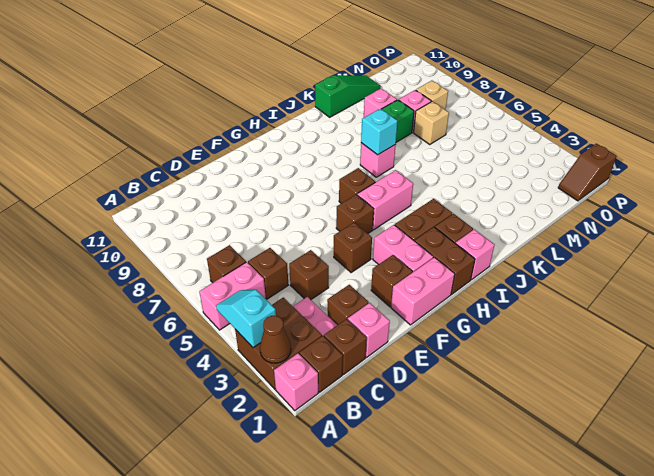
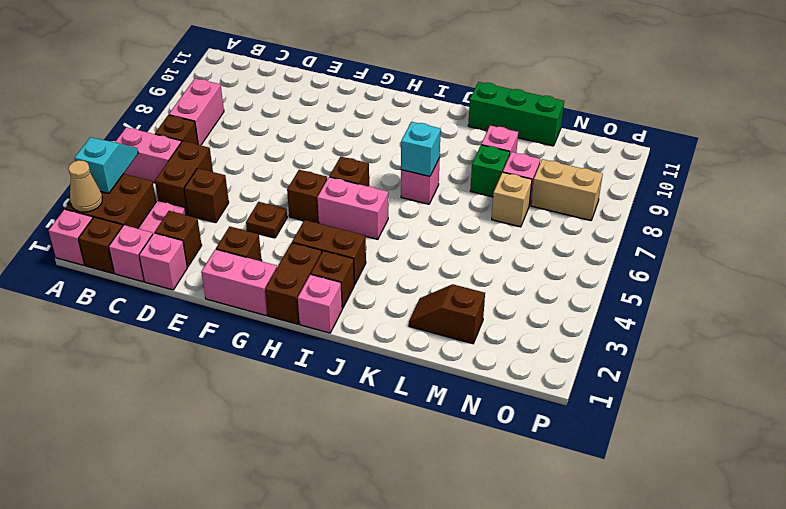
brown cone A2 level 2 -> tan cone A2 level 2
brown brick C1 level 1 -> pink brick C1 level 1
brown brick C5 level 1 -> brown brick C4:C5 level 1
brown brick F4 level 1 -> brown plate F4 level 1
pink brick G2:G3 level 1 -> pink brick B7:B8 level 1
green slope K11:M11 level 1 top K -> green brick K11:M11 level 1
tan brick N8 level 1 -> tan brick N8:O8 level 1
brown slope O1:P1 level 1 top P -> brown slope L2:M2 level 1 top M

